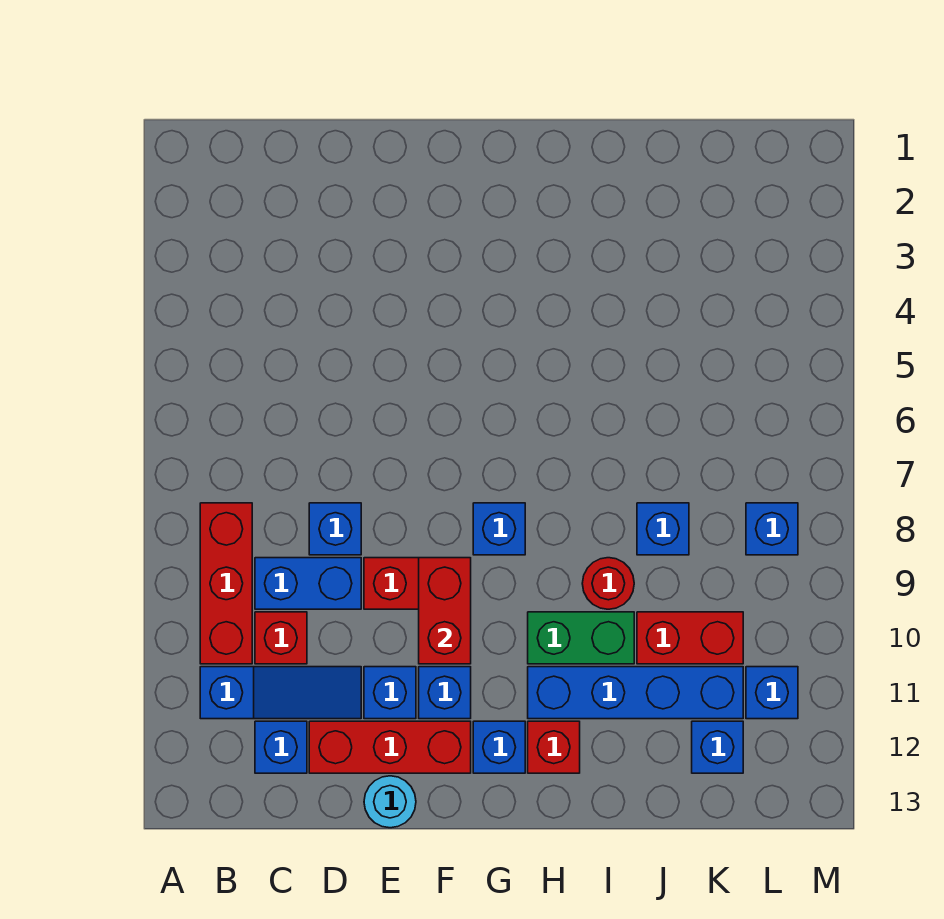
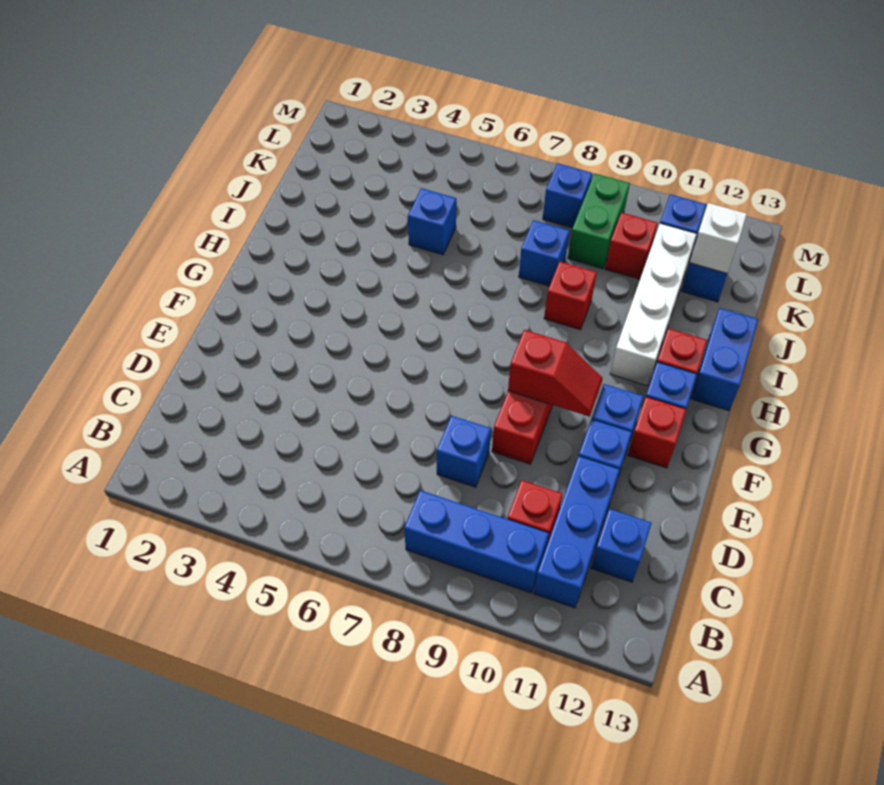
red brick B8:B10 level 1 -> blue brick B8:B10 level 1
blue slope B11:D11 level 1 top B -> blue brick B11:D11 level 1
blue brick C9:D9 level 1 -> blue brick H13:I13 level 1
red brick D12:F12 level 1 -> red brick F12 level 1
cyan round brick E13 level 1 -> none
red brick F9:F10 level 2 -> red slope F9:F10 level 2 top 9
blue brick G8 level 1 -> blue brick J5 level 1
green brick H10:I10 level 1 -> green brick K9:L9 level 1
blue brick H11:K11 level 1 -> white brick H11:K11 level 1
red round brick I9 level 1 -> red brick I9 level 1
red brick J10:K10 level 1 -> red brick K10 level 1
none -> white brick K12 level 2

